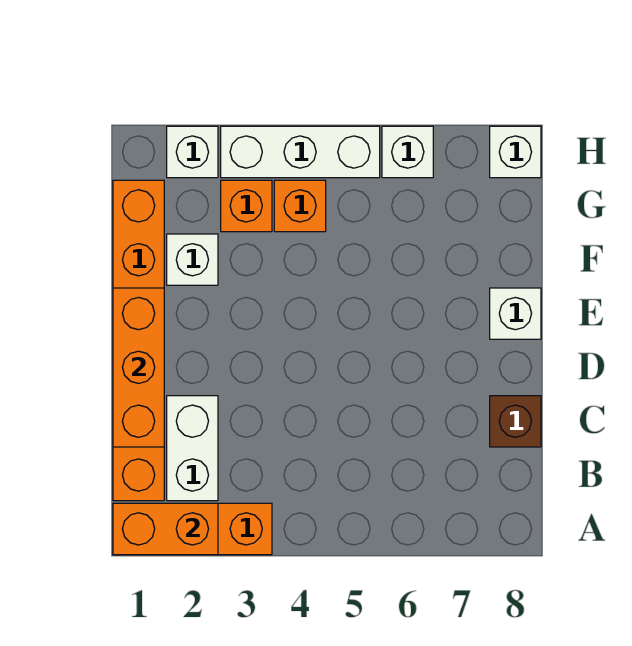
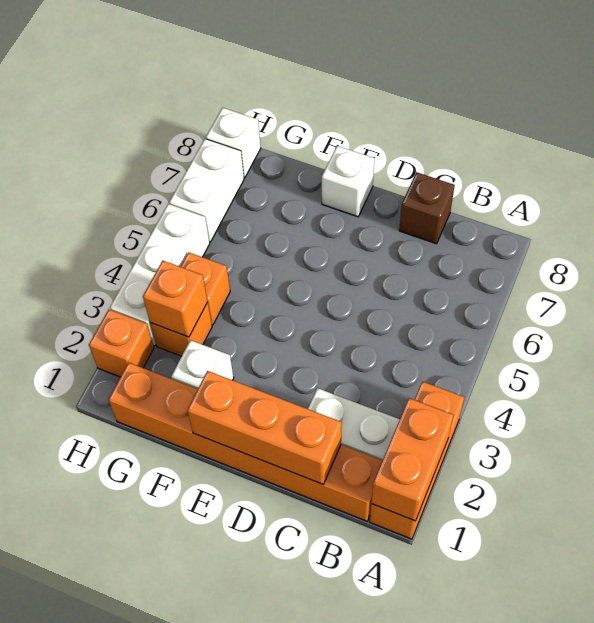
none -> orange brick G3 level 2
white brick H2 level 1 -> orange brick H2 level 1
white brick H6 level 1 -> white brick H6:H7 level 1

